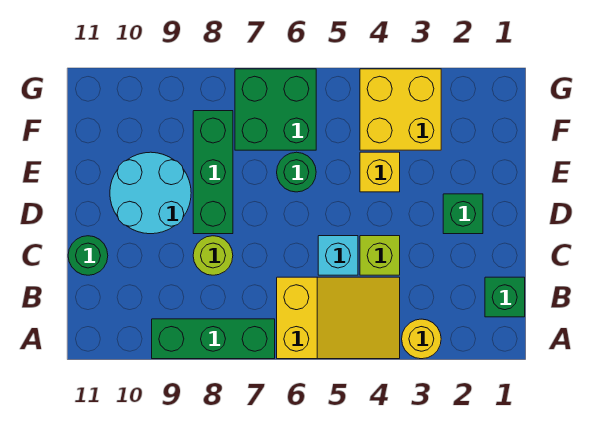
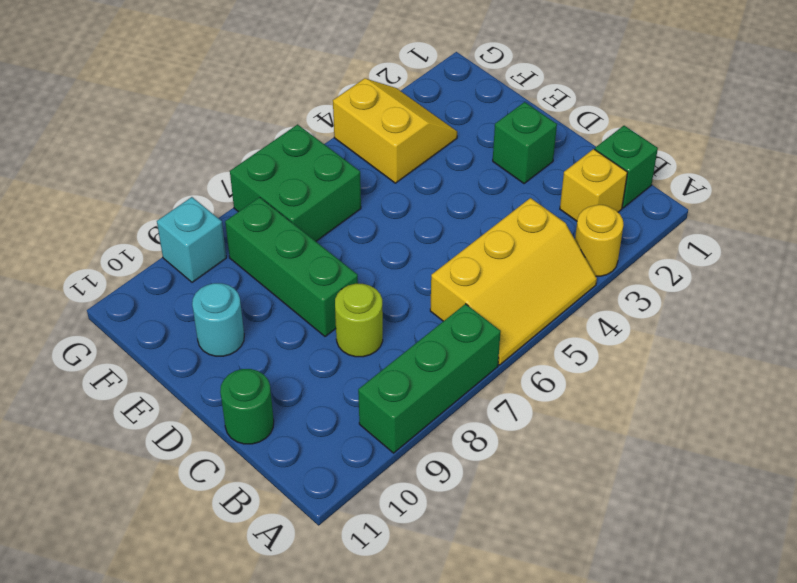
yellow slope A4:B6 level 1 top 6 -> yellow slope A4:B6 level 1 top B
lime brick C4 level 1 -> none
cyan brick C5 level 1 -> cyan brick G9 level 1
cyan round brick D9:E10 level 1 -> cyan round brick E10 level 1
yellow brick E4 level 1 -> yellow brick B2 level 1
green round brick E6 level 1 -> none
yellow brick F3:G4 level 1 -> yellow slope F3:G4 level 1 top 4

